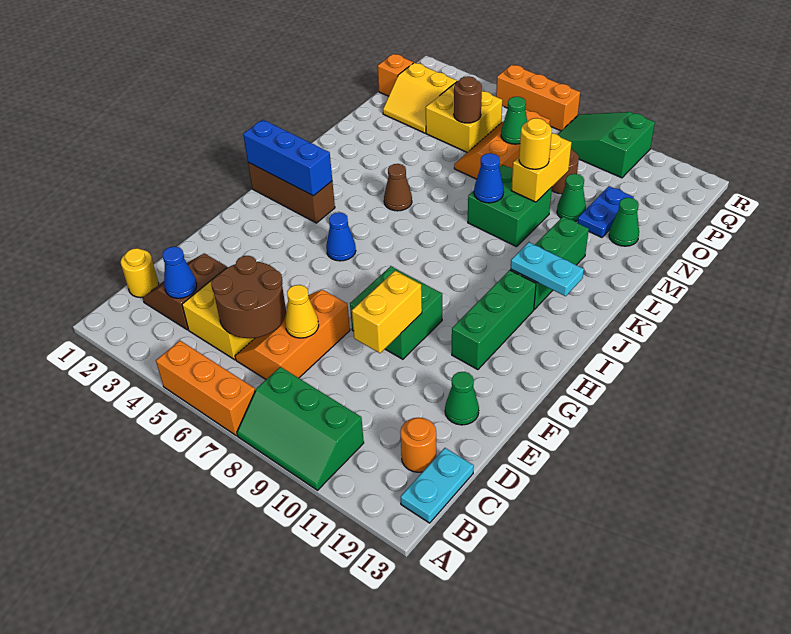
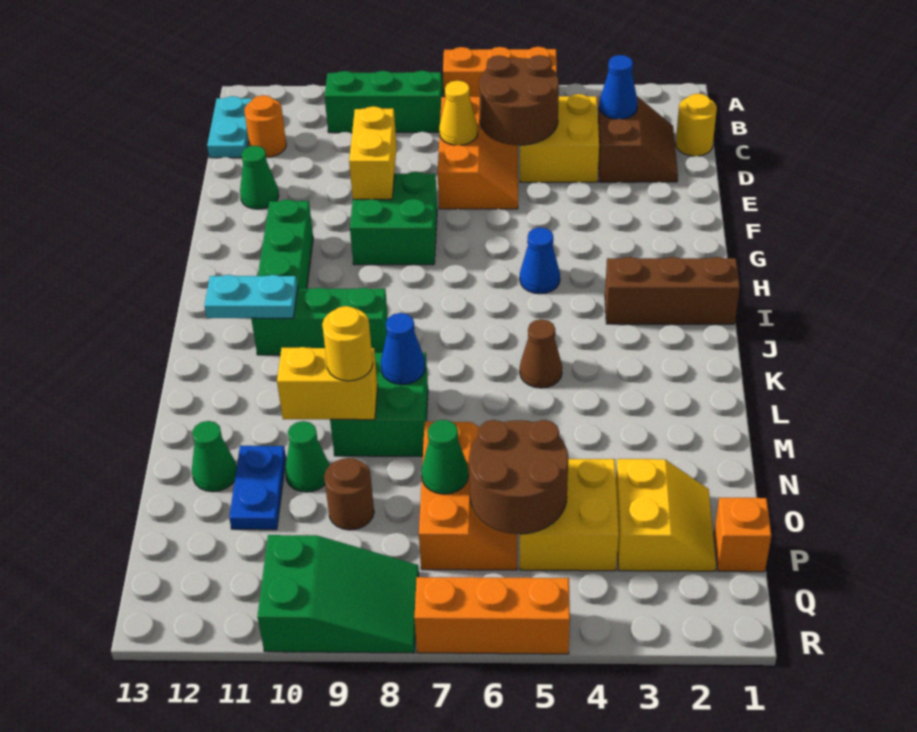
blue brick I1:I3 level 2 -> none
green brick J11:L11 level 1 -> green brick J9:J11 level 1
yellow brick M9:N9 level 2 -> yellow brick M9:M10 level 2
yellow slope O2:P3 level 1 top P -> yellow slope O2:P3 level 1 top 3
brown round brick O5 level 2 -> brown round brick O5:P6 level 2

